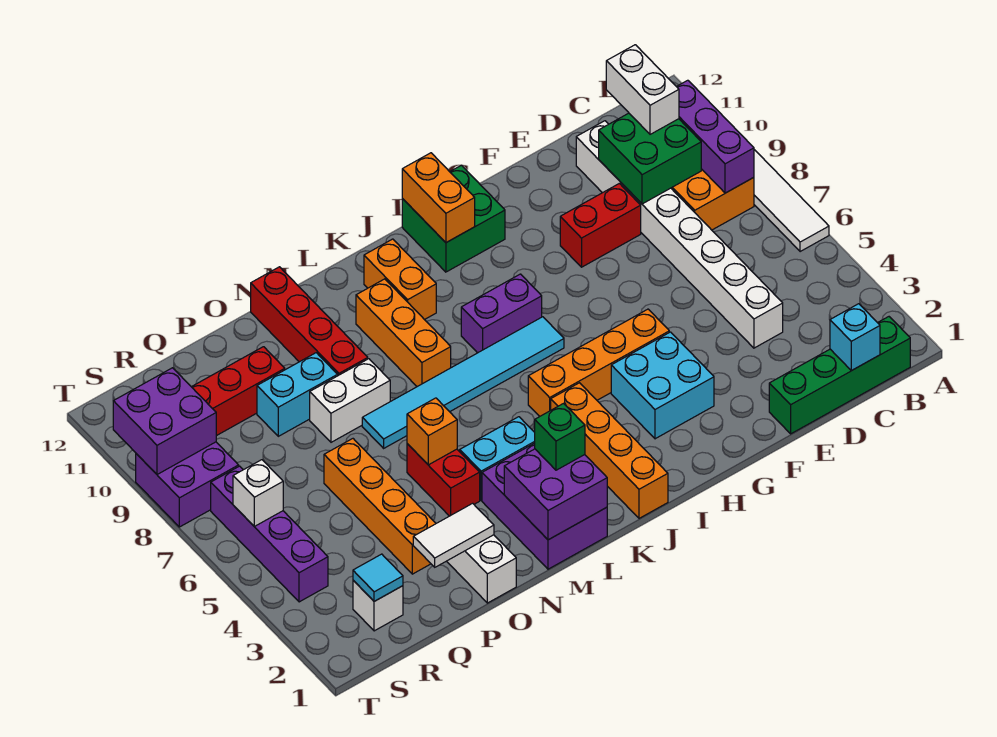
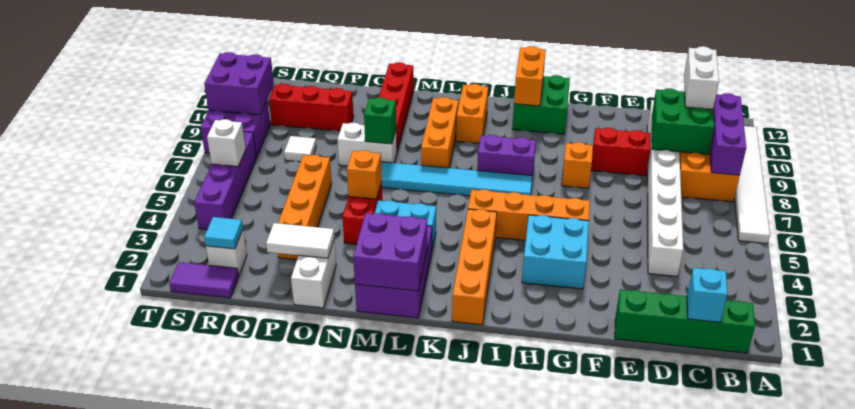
none -> orange brick G8 level 1
green brick L2 level 3 -> green brick N8 level 2
cyan brick O9:P9 level 1 -> none
none -> white tile Q8 level 1
none -> purple tile R1:S1 level 1

